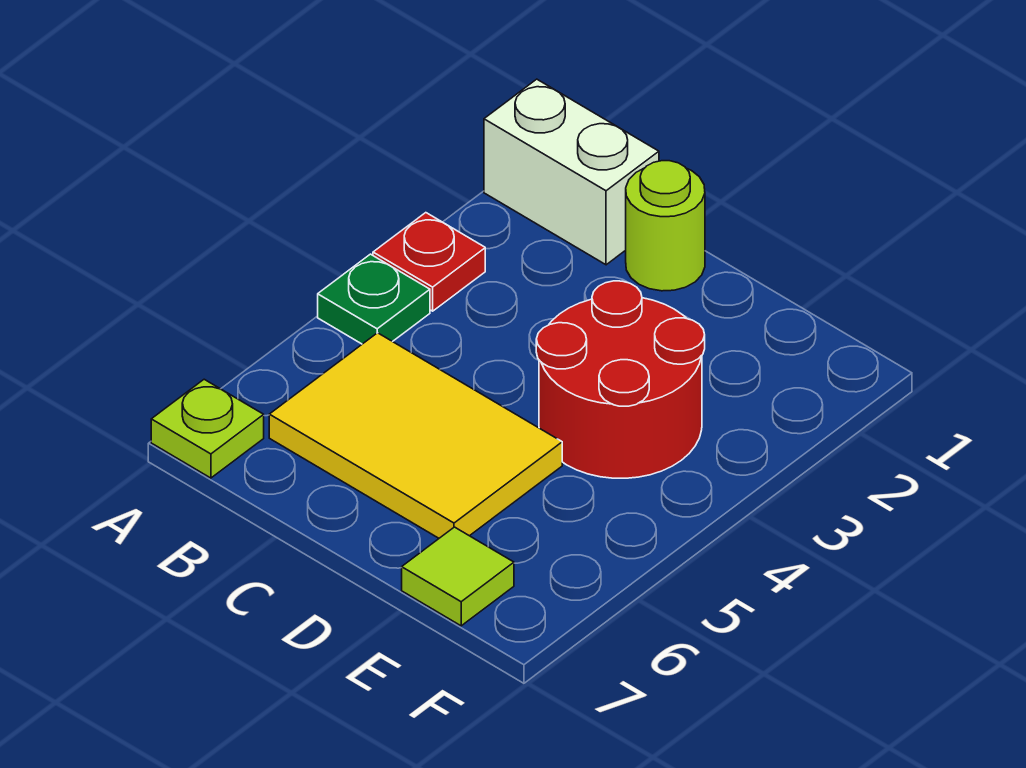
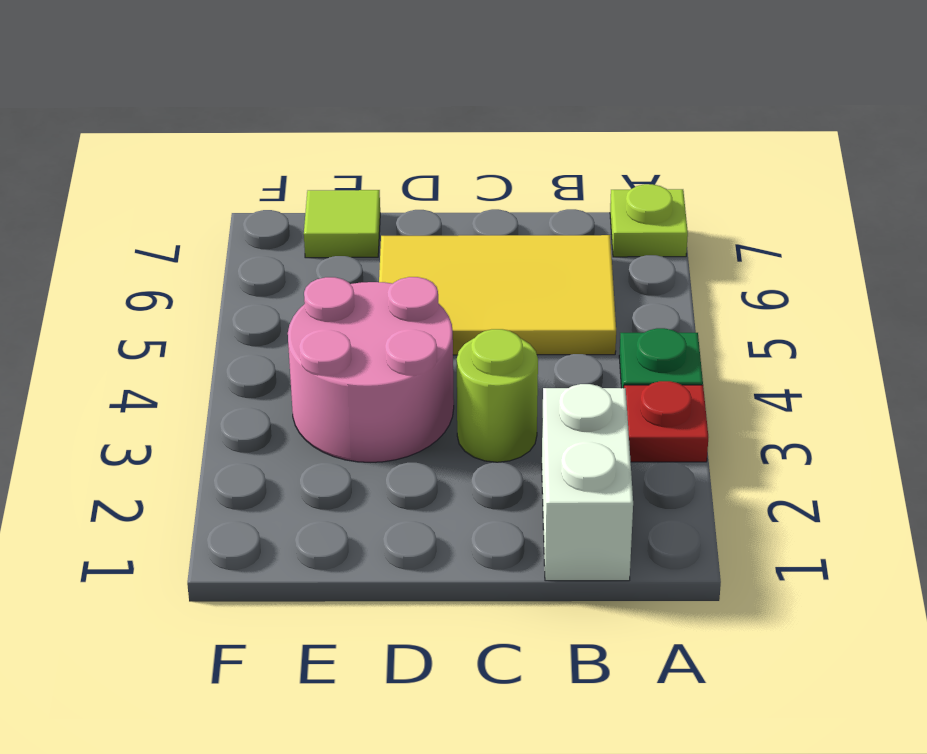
white brick A1:B1 level 1 -> white brick B1:B2 level 1
lime round brick C1 level 1 -> lime round brick C3 level 1
red round brick D3:E4 level 1 -> pink round brick D3:E4 level 1

